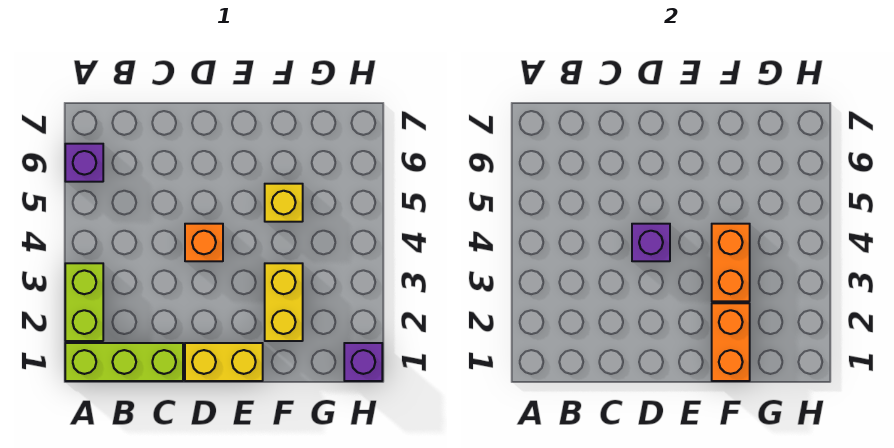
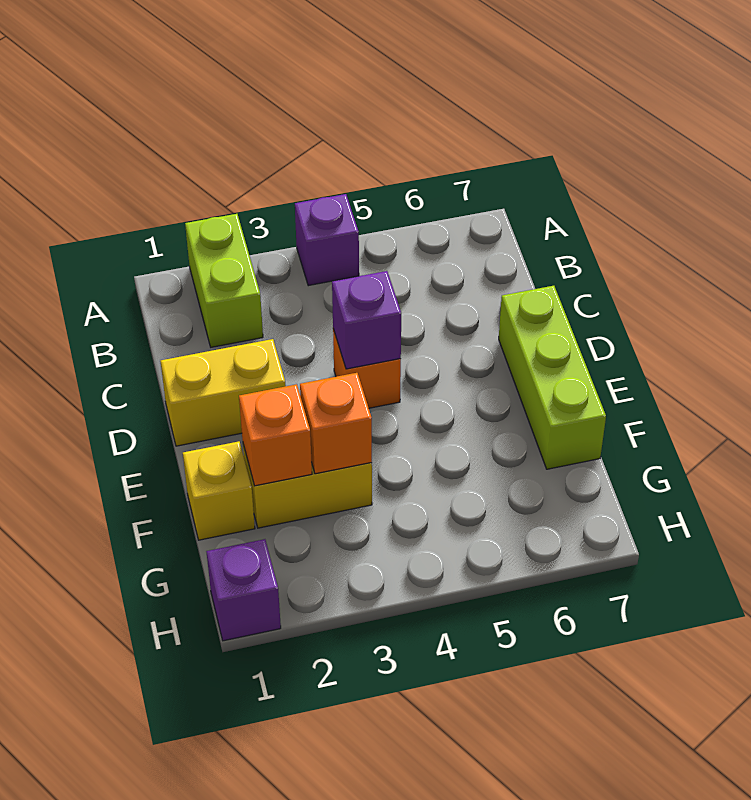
lime brick A1:C1 level 1 -> lime brick D7:F7 level 1
lime brick A2:A3 level 1 -> lime brick A2:B2 level 1
purple brick A6 level 1 -> purple brick A4 level 1
yellow brick D1:E1 level 1 -> yellow brick D1:D2 level 1
orange brick F1:F2 level 2 -> orange brick F2 level 2
orange brick F3:F4 level 2 -> orange brick F3 level 2
yellow brick F5 level 1 -> yellow brick F1 level 1

